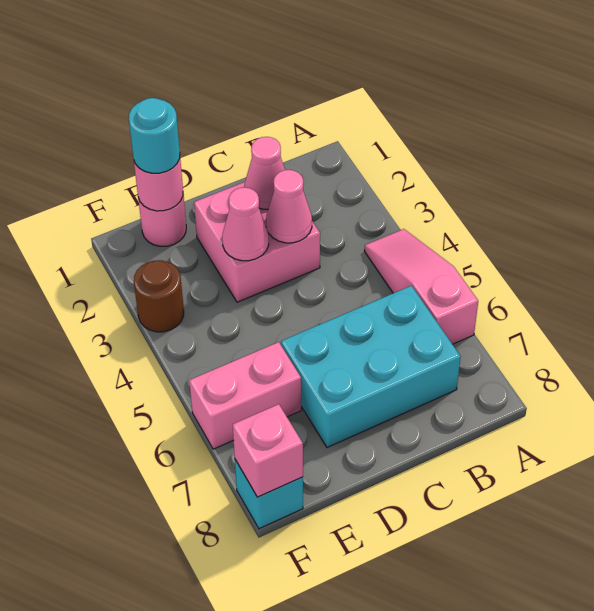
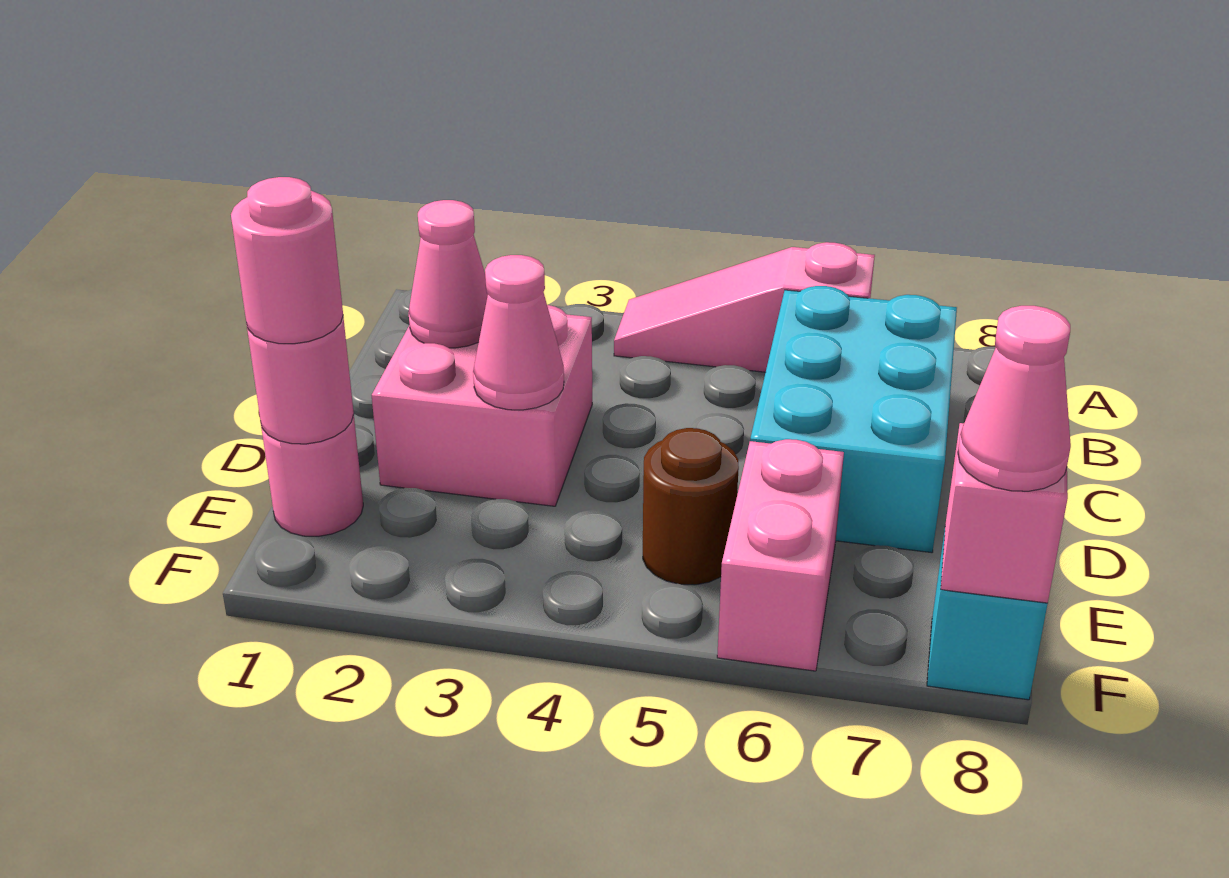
pink cone C3 level 2 -> pink cone F8 level 3
cyan round brick E1 level 3 -> pink round brick E1 level 3
brown round brick F3 level 1 -> brown round brick E5 level 1

